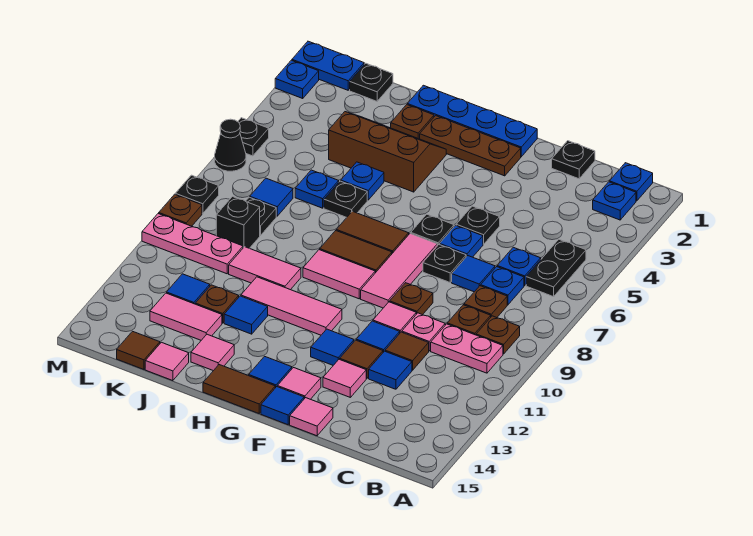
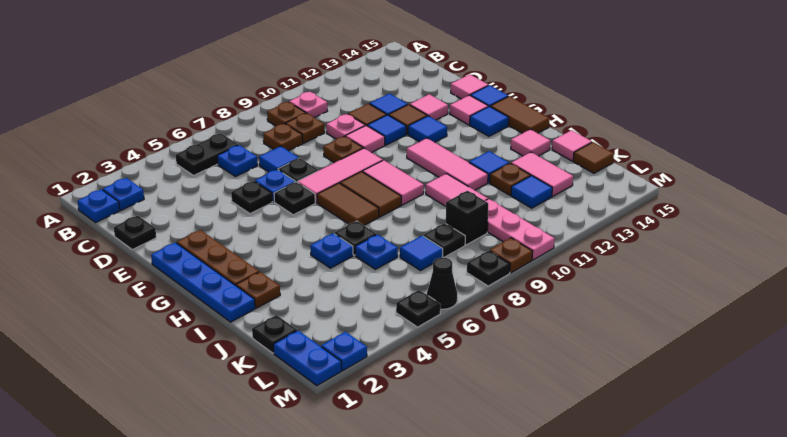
pink plate B10:C10 level 1 -> pink plate B10 level 1
blue plate C7 level 1 -> none
brown slope H3:J4 level 1 top 4 -> none

